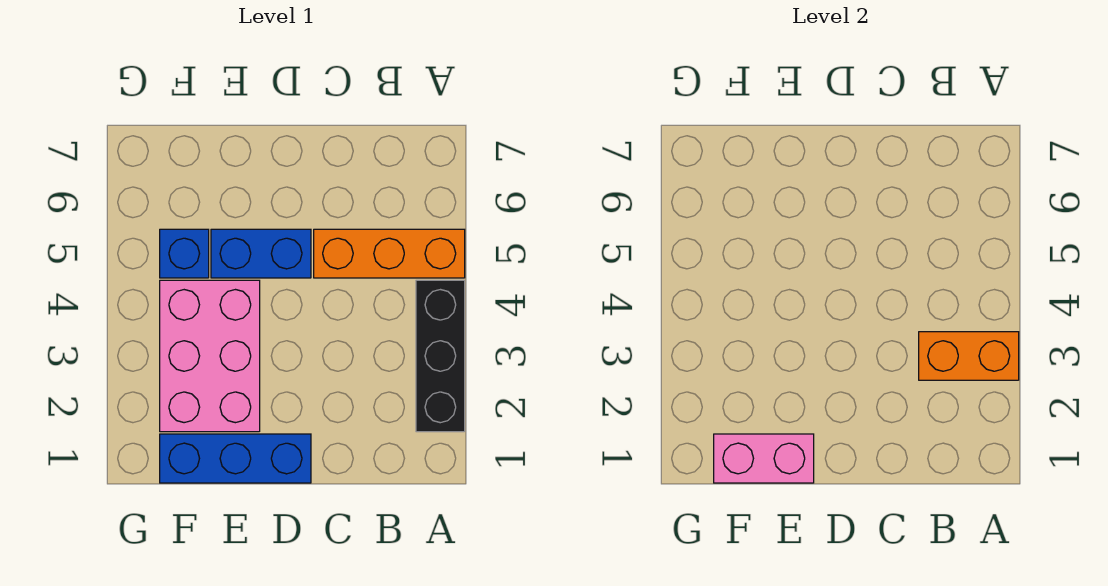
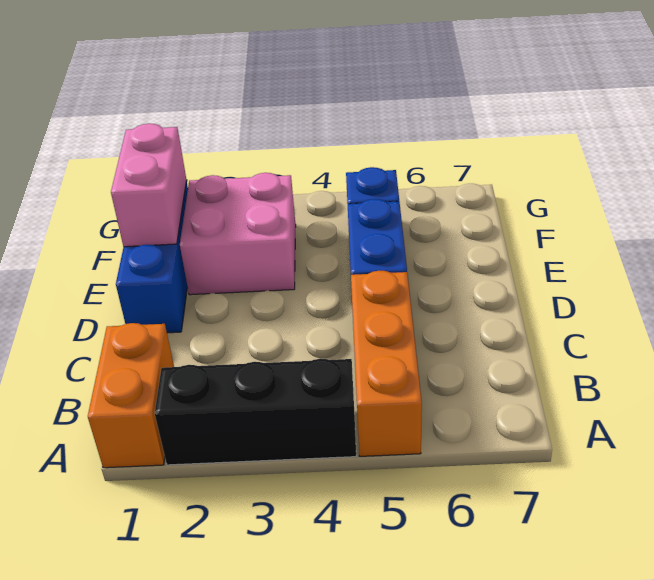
orange brick A3:B3 level 2 -> orange brick A1:B1 level 1
pink brick E2:F4 level 1 -> pink brick E2:F3 level 1

